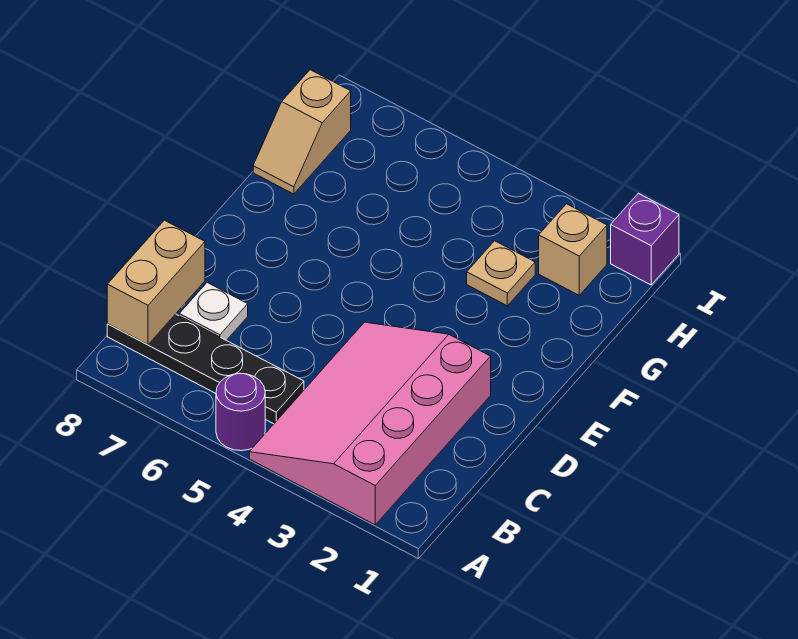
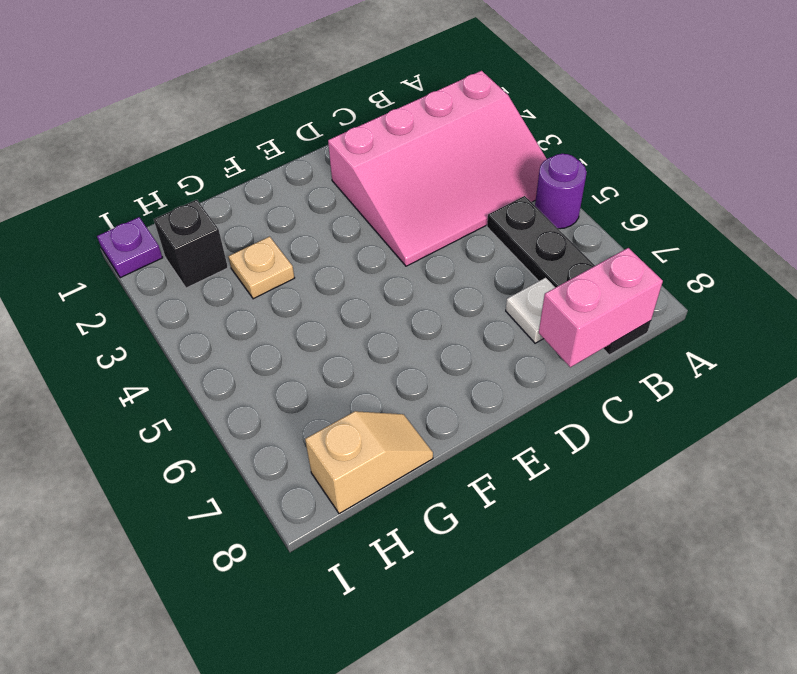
tan brick B8:C8 level 2 -> pink brick B8:C8 level 2
tan brick H2 level 1 -> black brick H2 level 1
purple brick I1 level 1 -> purple plate I1 level 1

